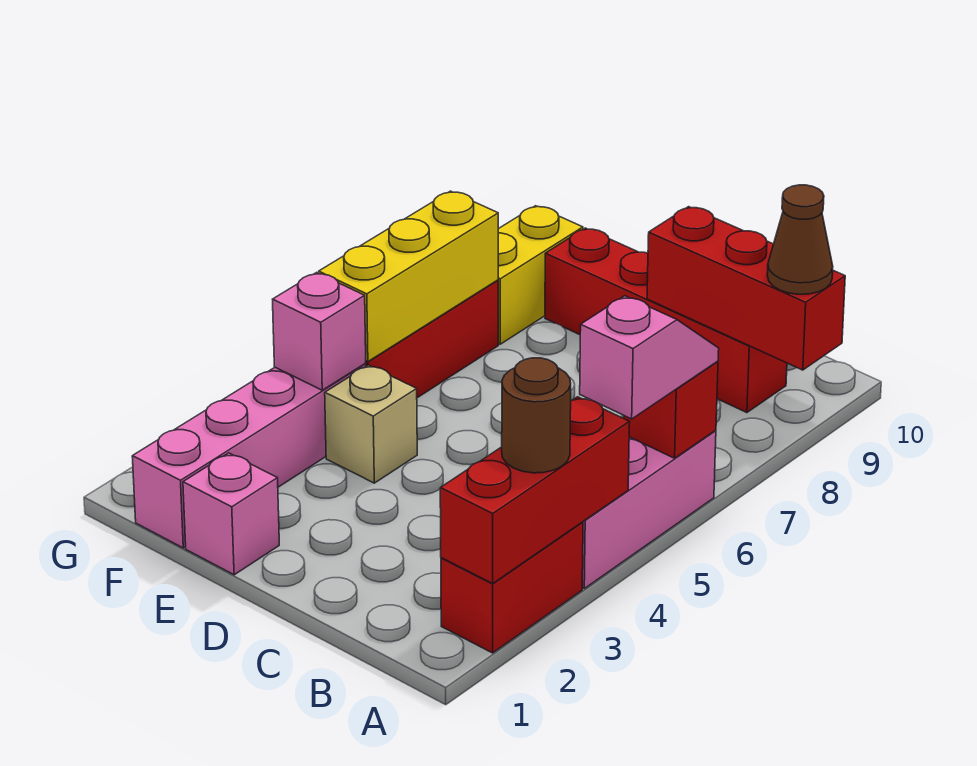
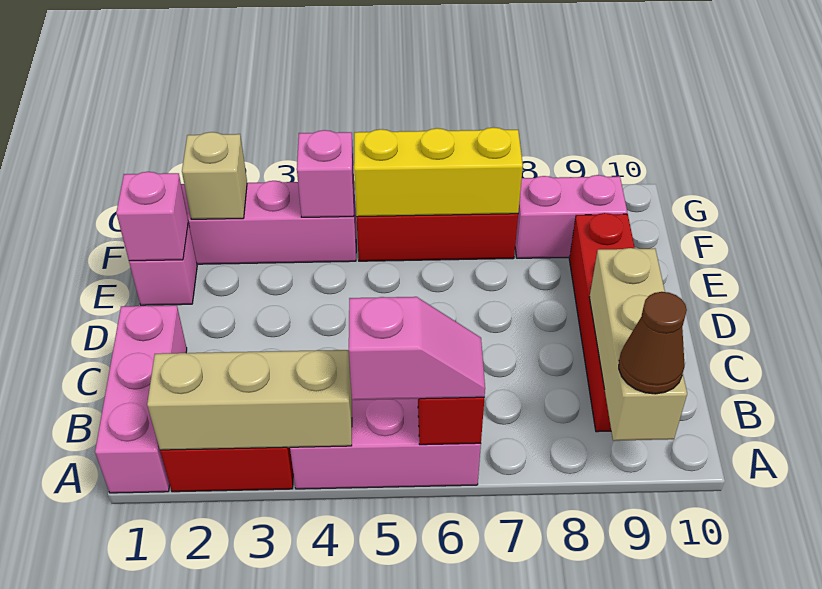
none -> pink brick A1:C1 level 1
red brick A2:A4 level 2 -> tan brick A2:A4 level 2
brown round brick A3 level 3 -> none
red brick A9:C9 level 2 -> tan brick A9:C9 level 2
none -> pink brick E1 level 2
tan brick E4 level 1 -> tan brick F2 level 2
yellow brick F8:F9 level 1 -> pink brick F8:F9 level 1

